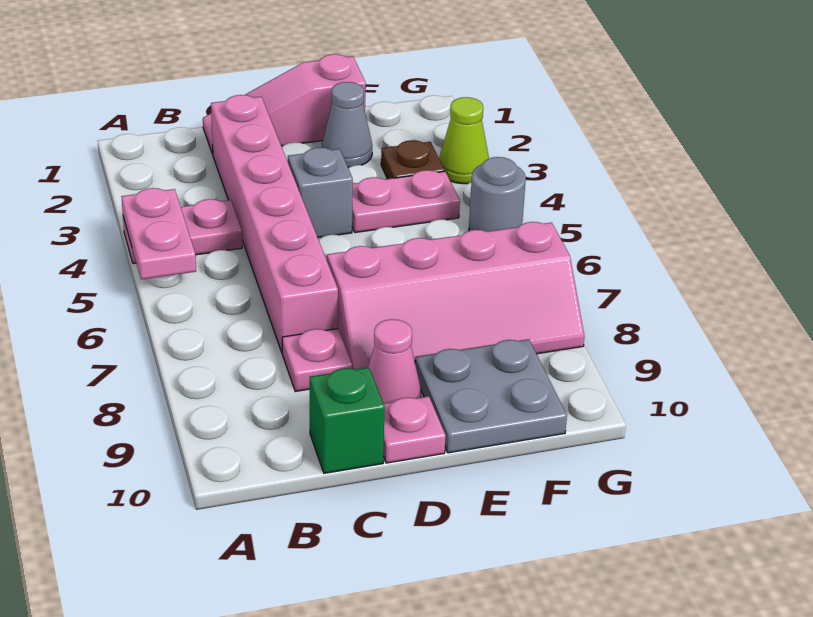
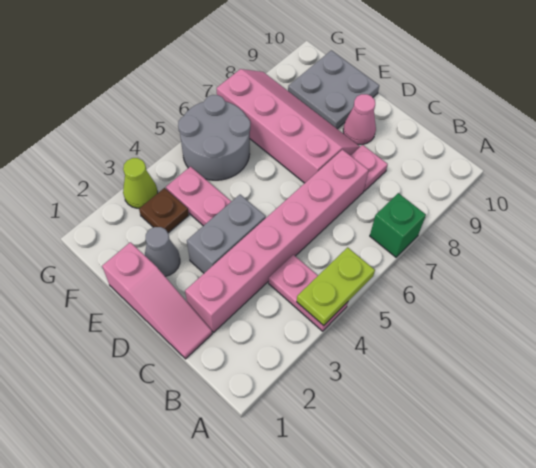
pink plate A4:A5 level 2 -> lime plate A4:A5 level 2
green brick C10 level 1 -> green brick A7 level 1
grey brick D4 level 1 -> grey brick D3:D4 level 1
pink plate D10 level 1 -> none
grey round brick G5 level 1 -> grey round brick F5:G6 level 1

